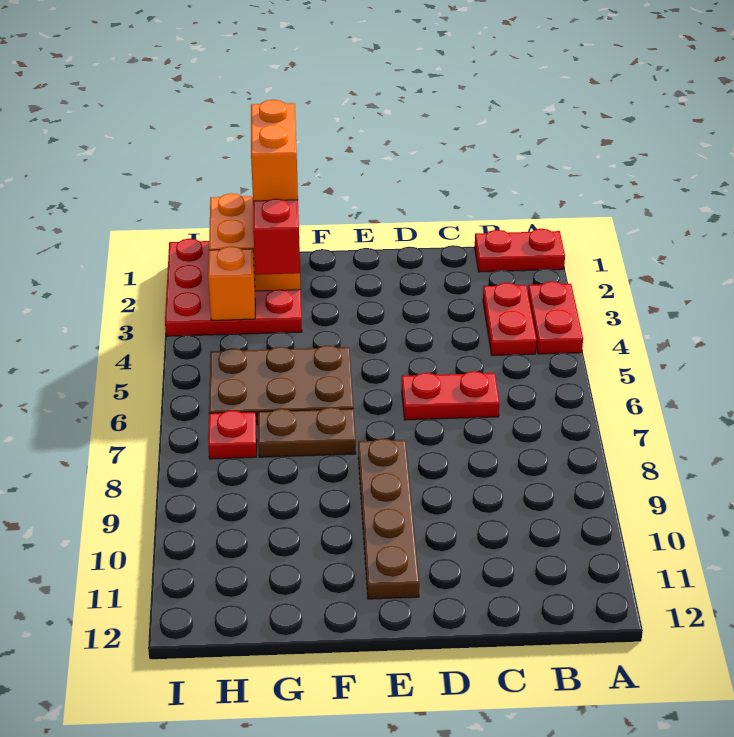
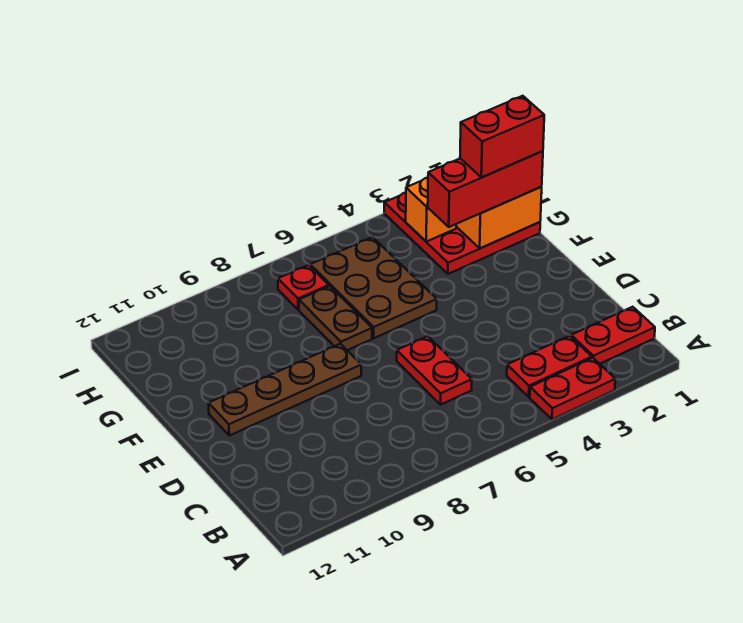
red plate A1:B1 level 1 -> red plate B1:B2 level 1
orange brick G1:G2 level 4 -> red brick G1:G2 level 4

